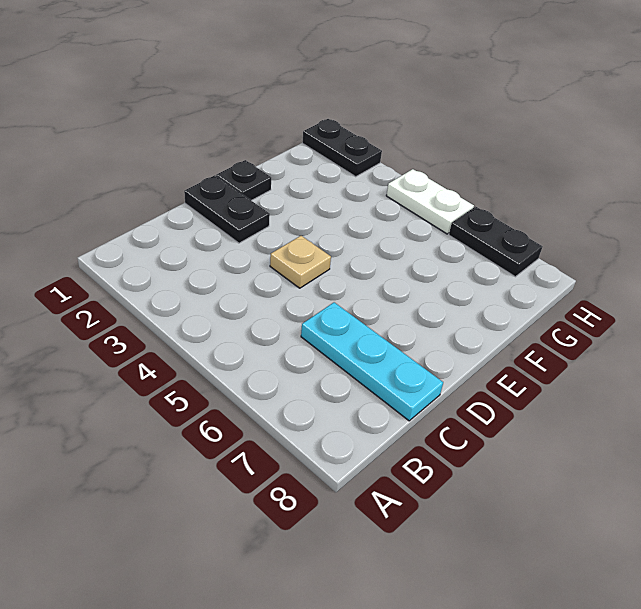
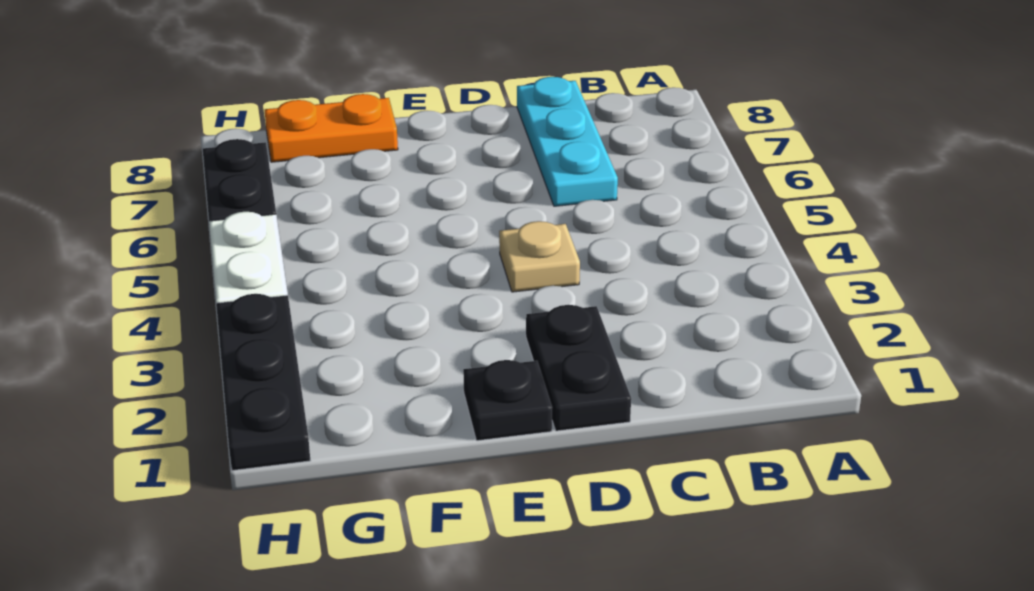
none -> orange plate F8:G8 level 1
black plate H1:H2 level 1 -> black plate H1:H3 level 1

